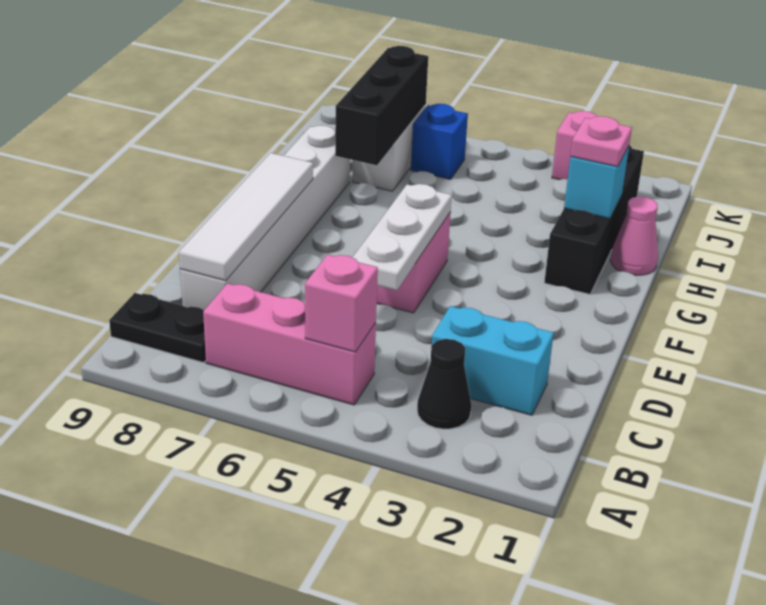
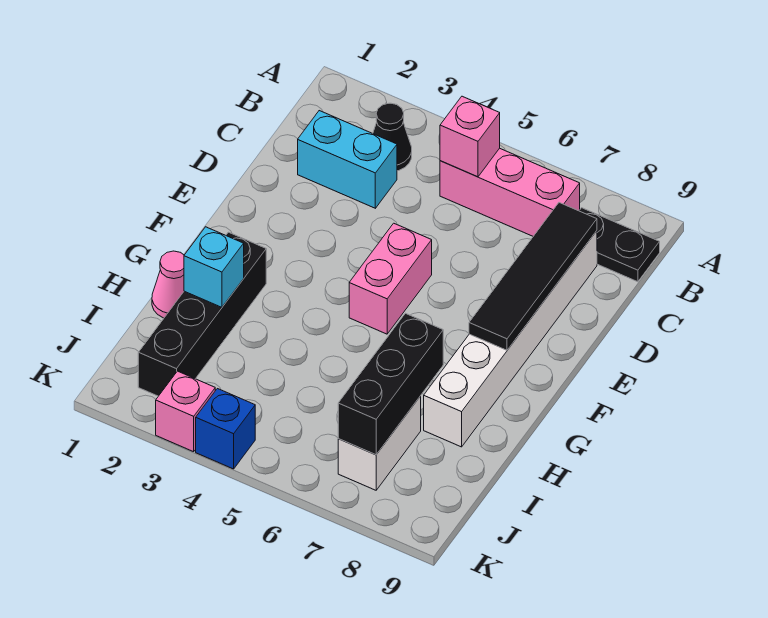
white tile C8:F8 level 2 -> black tile C8:F8 level 2
white plate D5:F5 level 2 -> none
pink plate H2 level 3 -> none
blue brick J6 level 1 -> blue brick K4 level 1

